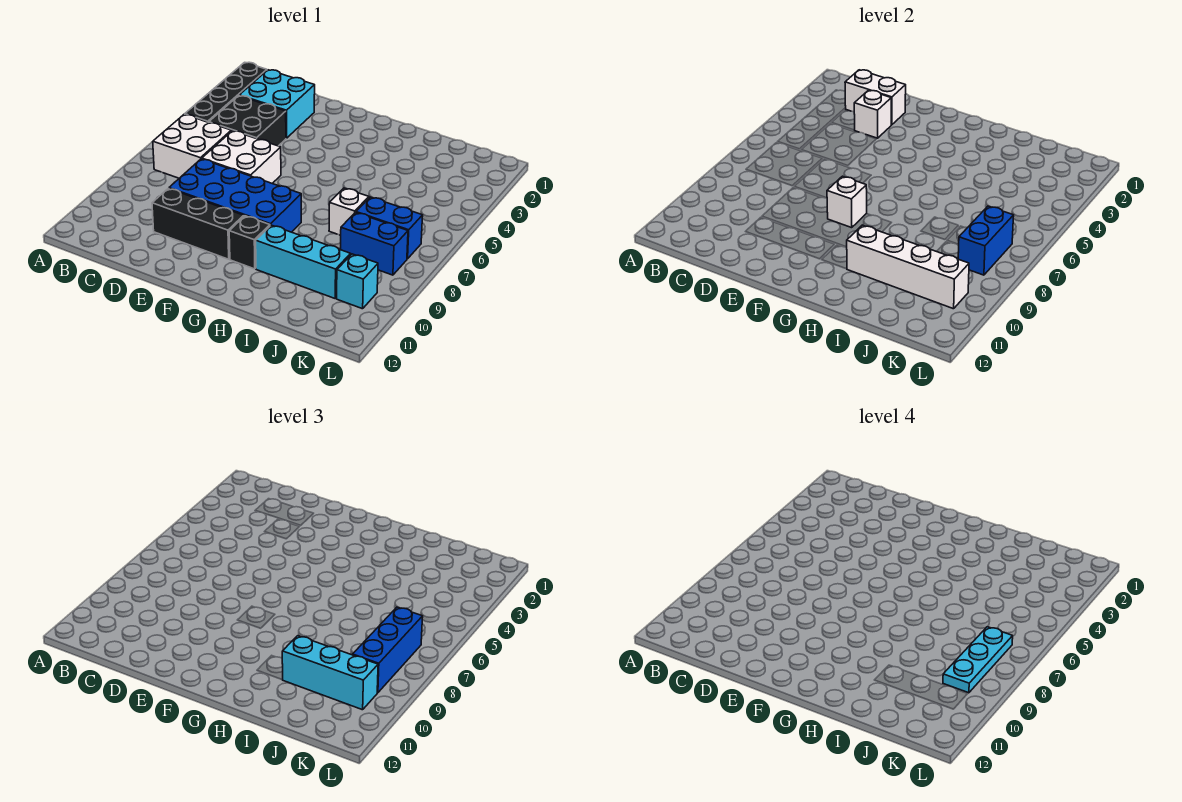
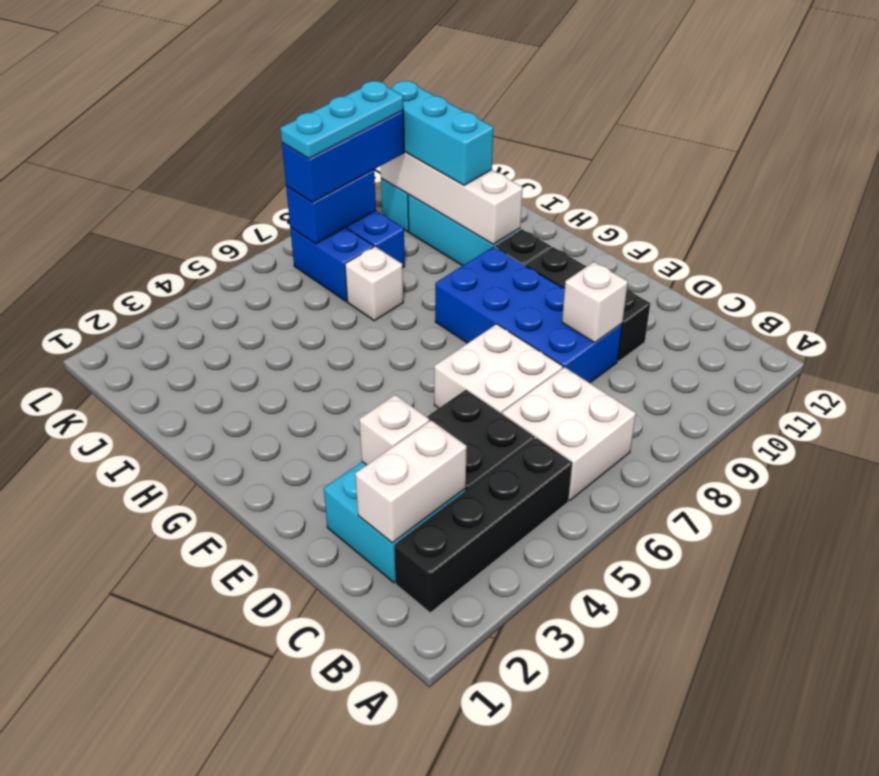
white brick C2:D2 level 2 -> white brick C2:C3 level 2
white brick F8 level 2 -> white brick D9 level 2

